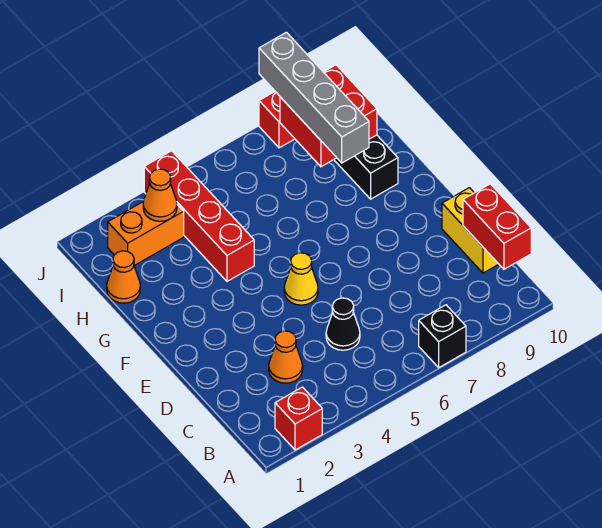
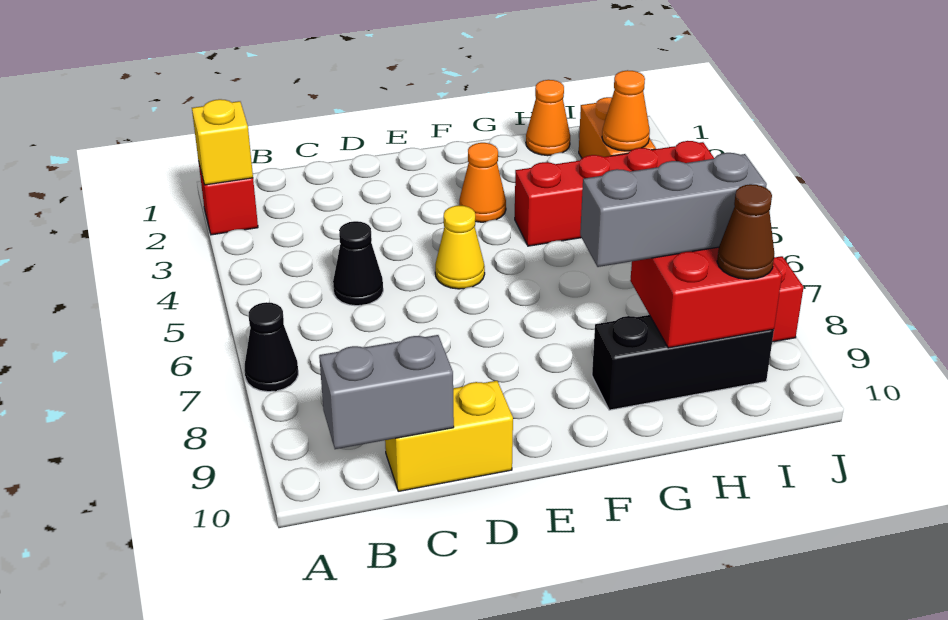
none -> yellow brick A2 level 2
black brick A7 level 1 -> black cone A7 level 1
red brick B10:C10 level 2 -> grey brick B10:C10 level 2
orange cone C3 level 1 -> orange cone F3 level 1
grey brick G8:J8 level 3 -> grey brick G8:I8 level 3
none -> brown cone I9 level 3

